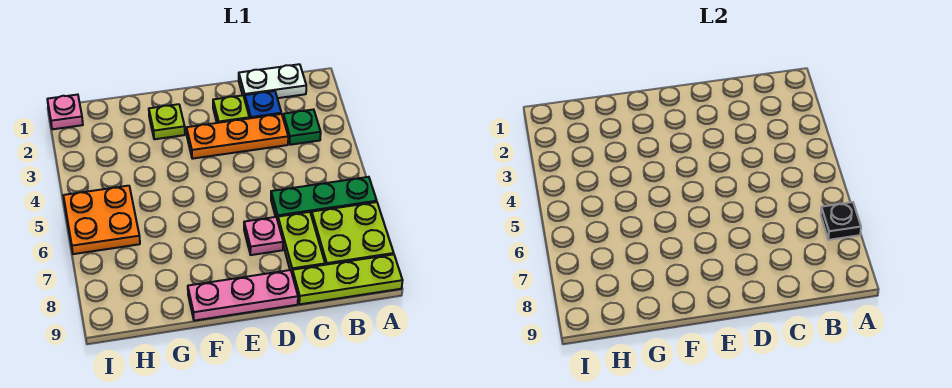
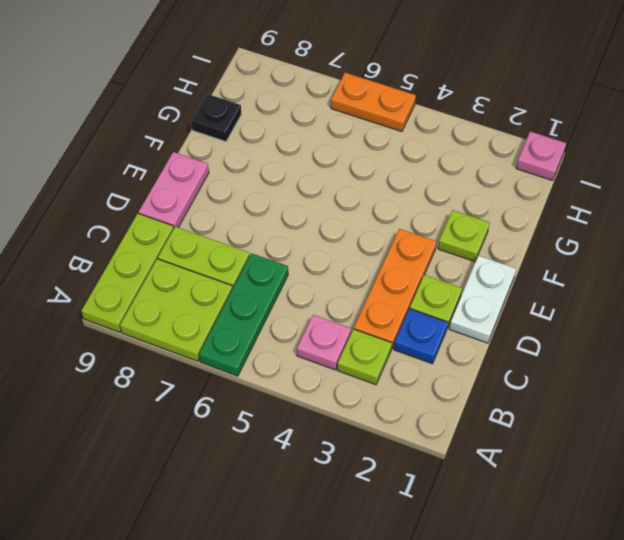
black plate A7 level 2 -> black plate G9 level 1
white plate B1:C1 level 1 -> white plate D1:E1 level 1
green plate B3 level 1 -> lime plate B3 level 1
pink plate D7 level 1 -> pink plate B4 level 1
pink plate D9:F9 level 1 -> pink plate D9:E9 level 1
orange plate H5:I6 level 1 -> orange plate I5:I6 level 1

